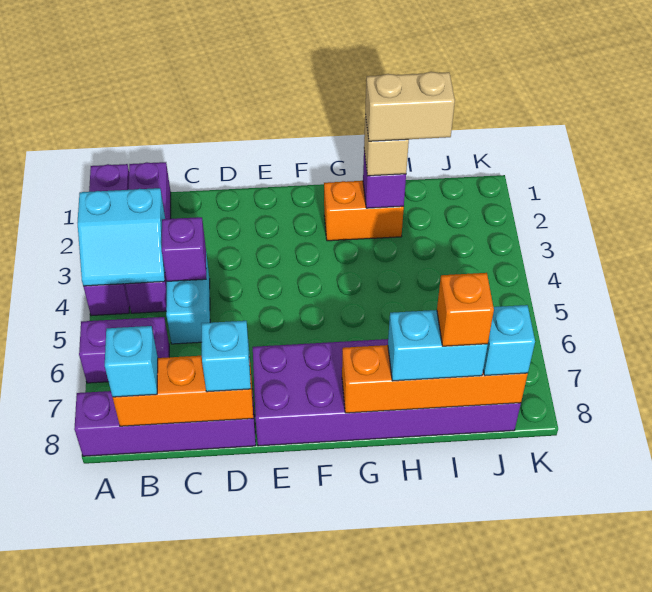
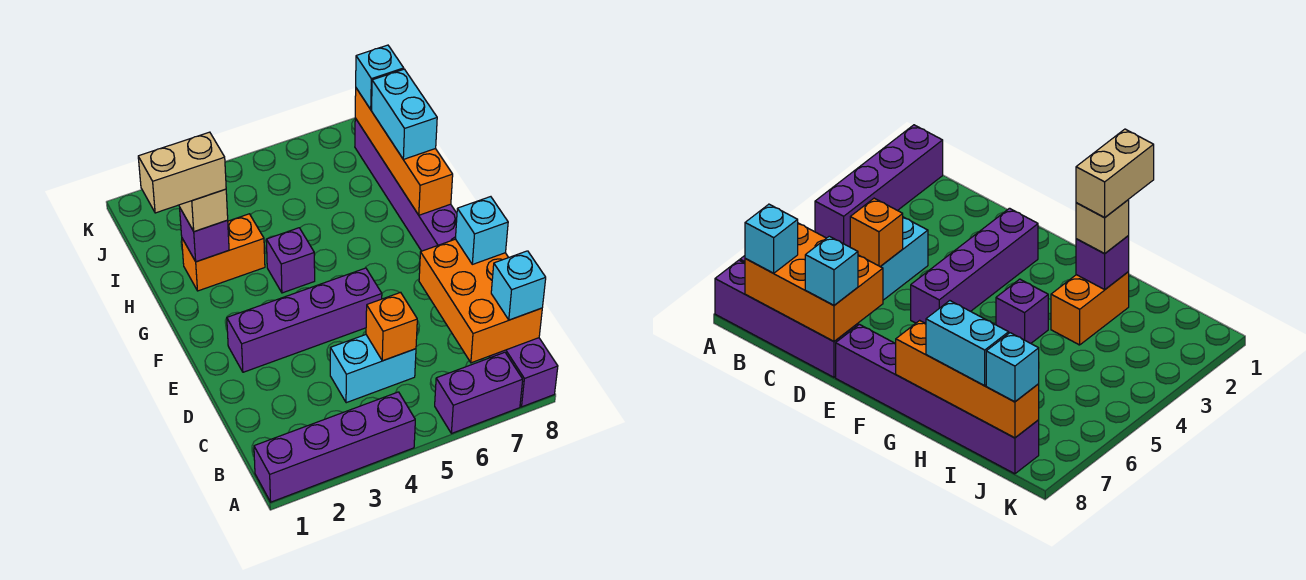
cyan slope A3:B4 level 2 top 3 -> none
purple brick A6:B6 level 1 -> purple brick A6:A7 level 1
purple brick B1:B4 level 1 -> purple brick E2:E5 level 1
orange brick B8:D8 level 2 -> orange brick B7:D8 level 2
purple brick C4 level 2 -> purple brick G4 level 1
purple brick E7:J8 level 1 -> purple brick E8:J8 level 1
orange brick G2:H2 level 1 -> orange brick H2:H3 level 1
tan brick H2:I2 level 4 -> tan brick H1:H2 level 4
orange brick I8 level 4 -> orange brick C5 level 2

